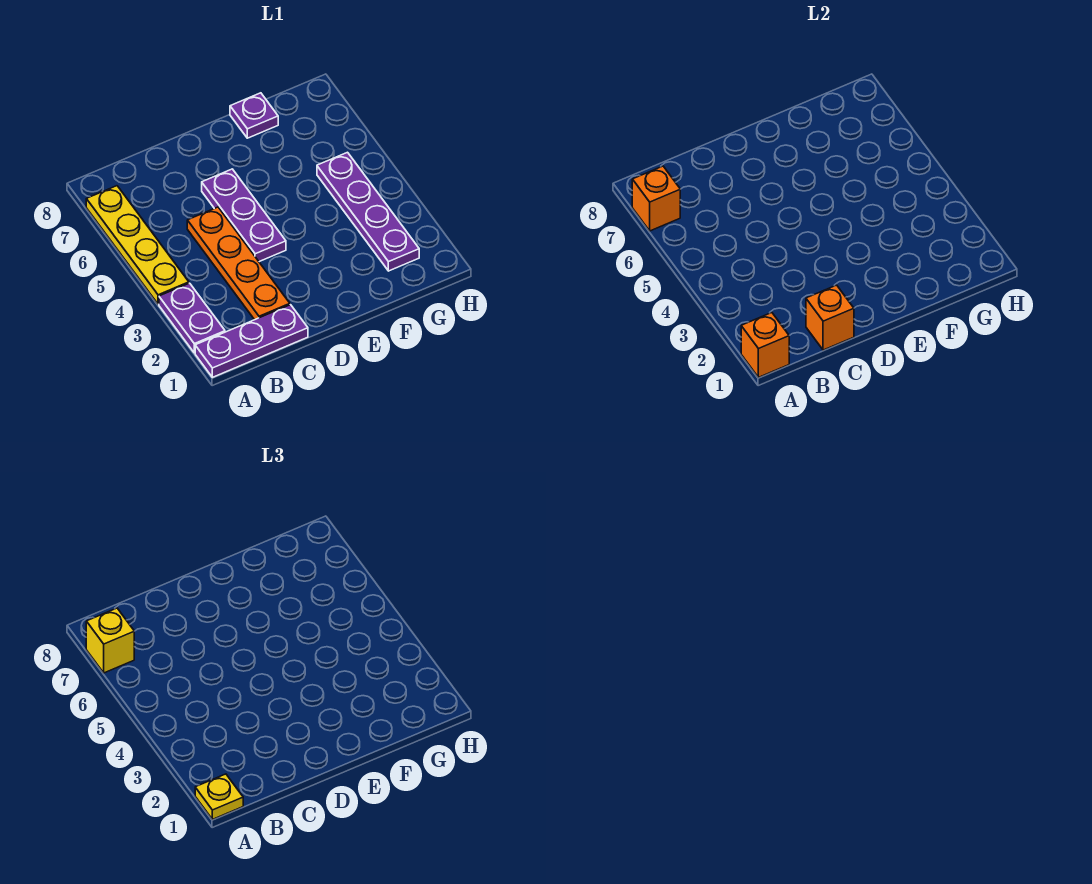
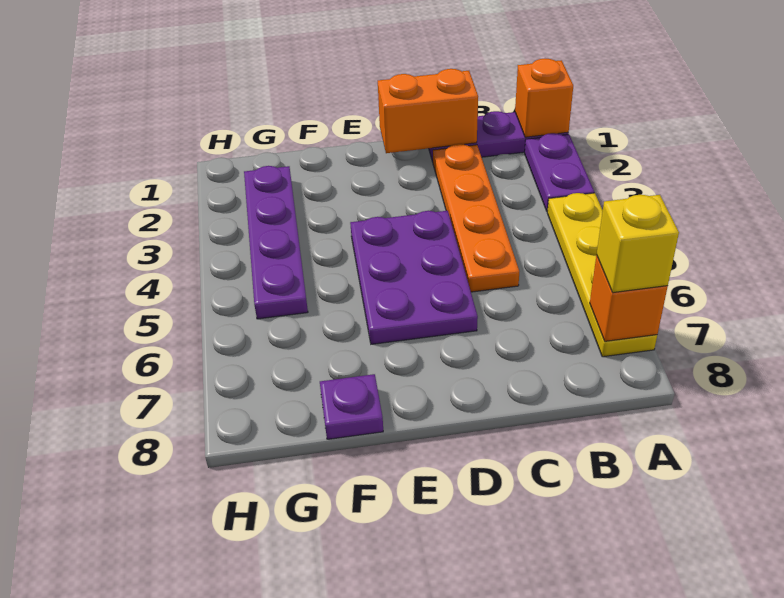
yellow plate A1 level 3 -> none
orange brick C1 level 2 -> orange brick C1:D1 level 2
purple plate D4:D6 level 1 -> purple plate D4:E6 level 1

